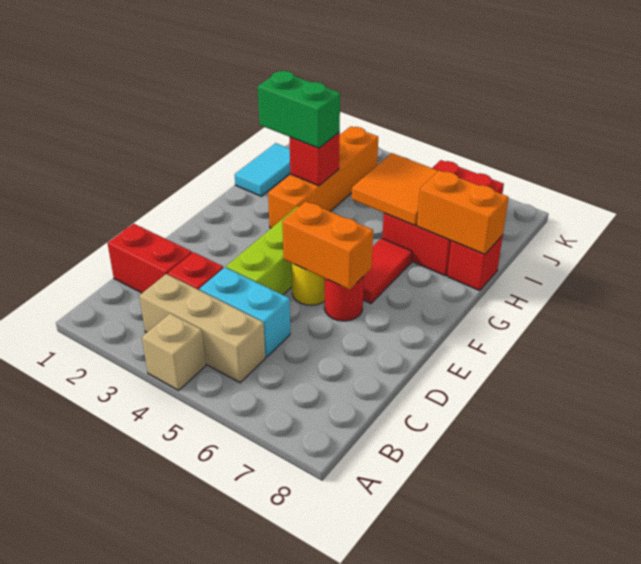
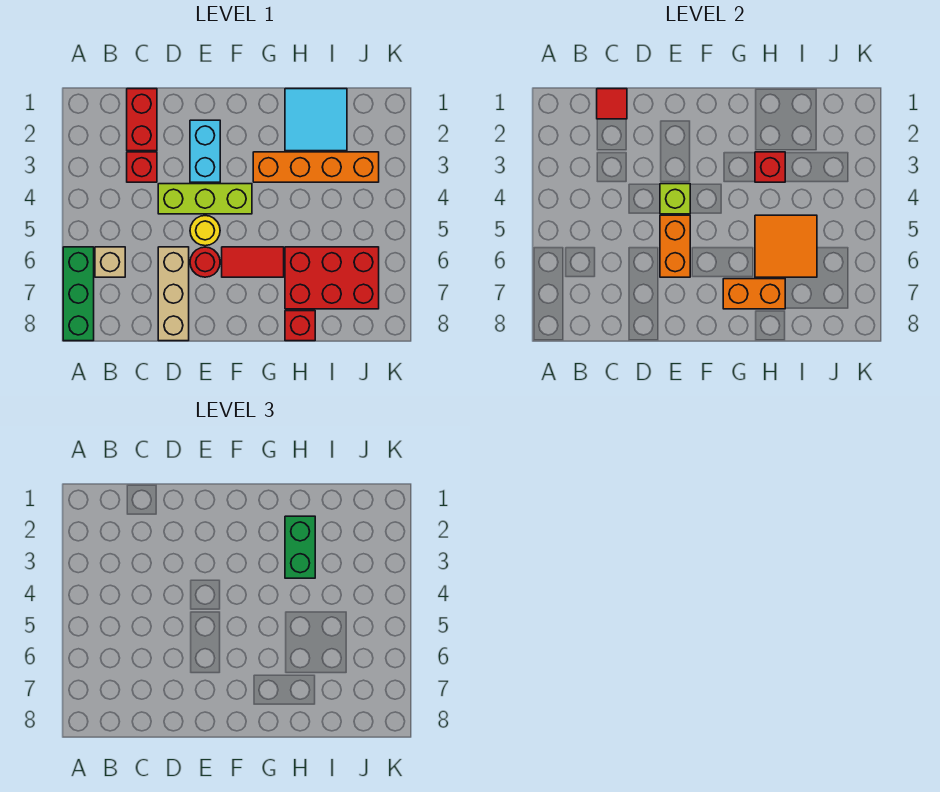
tan brick A4 level 1 -> tan brick B6 level 1
none -> green brick A6:A8 level 1
tan brick B3:B5 level 1 -> tan brick D6:D8 level 1
none -> red tile C1 level 2
cyan brick C4:C5 level 1 -> cyan brick E2:E3 level 1
none -> lime brick E4 level 2
cyan tile H1:I1 level 1 -> cyan tile H1:I2 level 1
orange brick H7:H8 level 2 -> orange brick G7:H7 level 2

